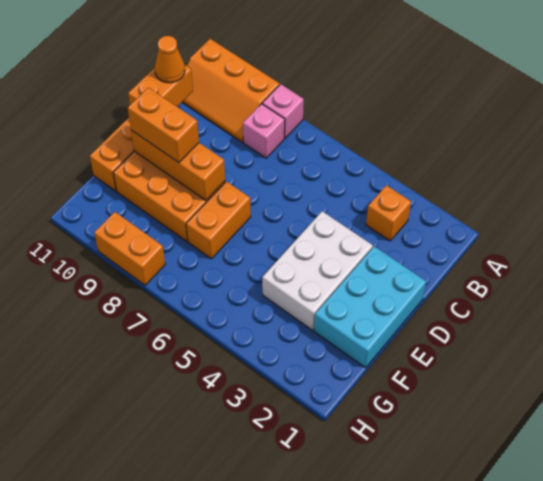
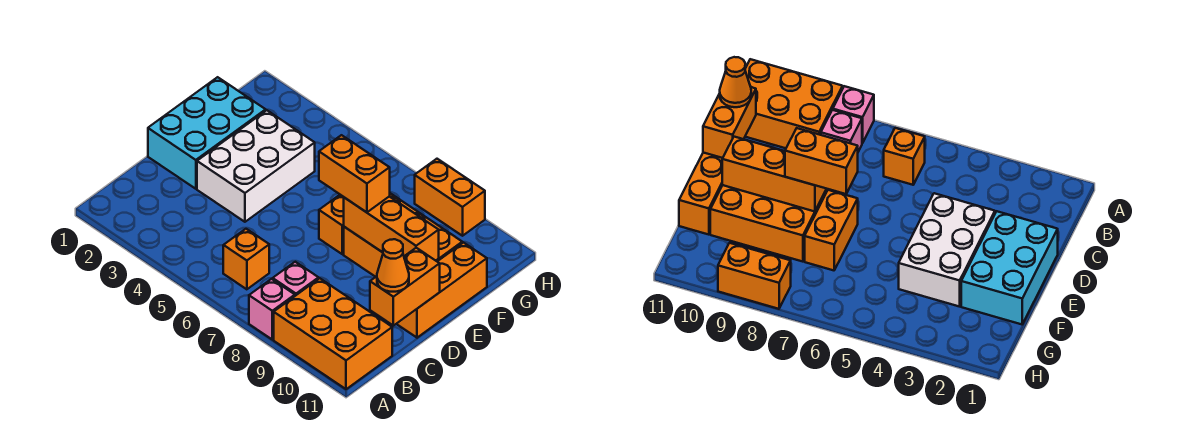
orange slope A9:B11 level 1 top A -> orange brick A9:B11 level 1
orange brick B3 level 1 -> orange brick B6 level 1
orange brick E9:E10 level 3 -> orange brick E7:E8 level 3

